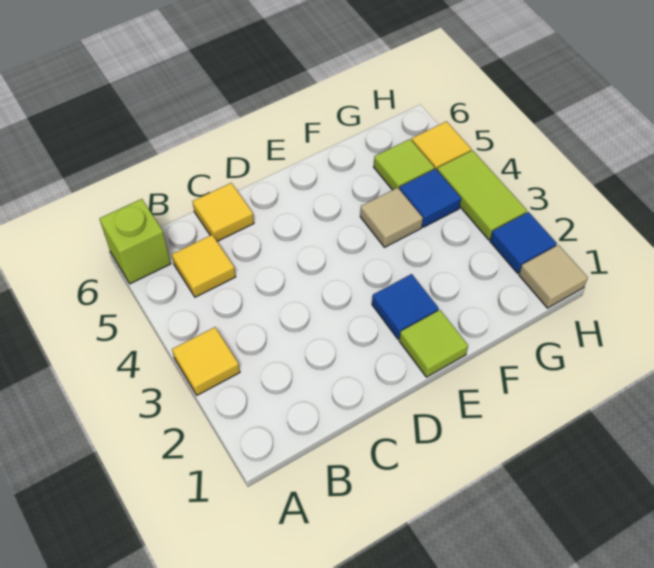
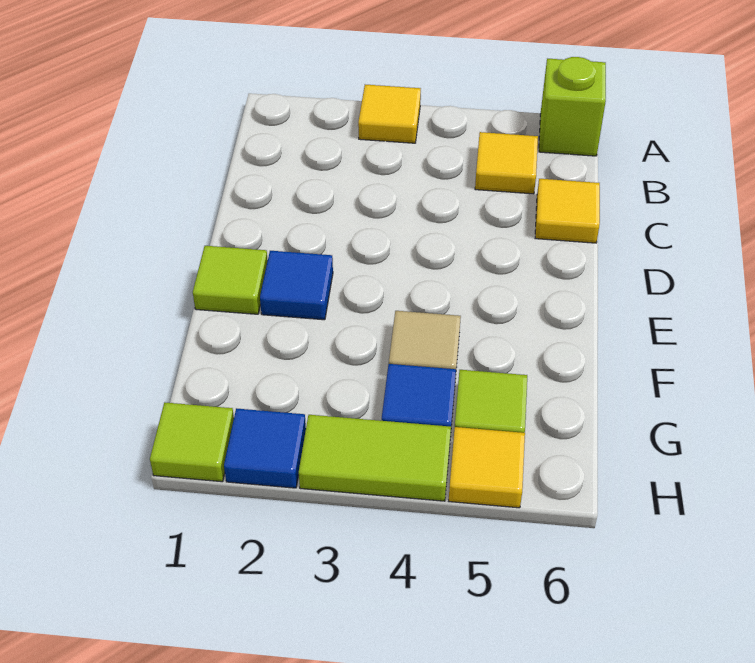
tan tile H1 level 1 -> lime tile H1 level 1

